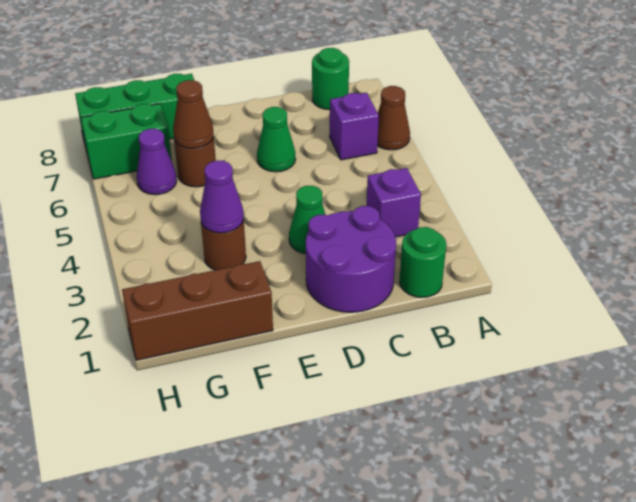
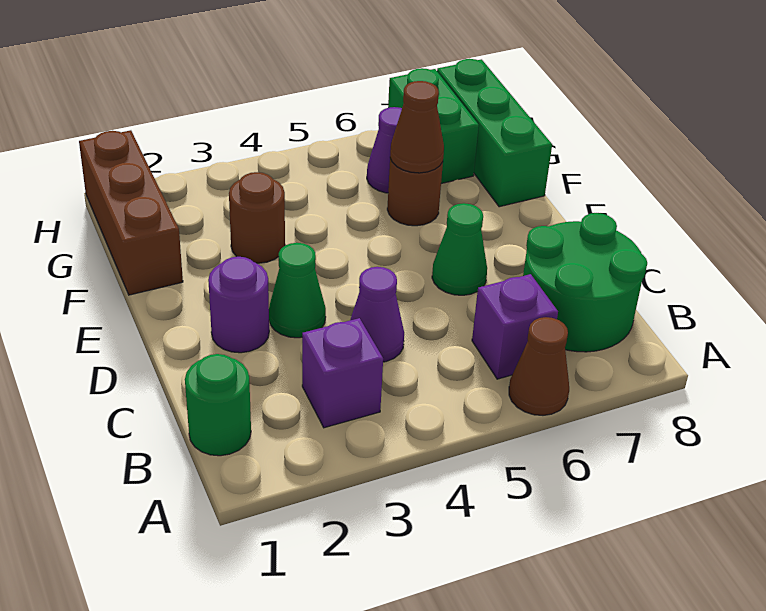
green round brick B8 level 1 -> green round brick B7:C8 level 1
purple round brick C1:D2 level 1 -> purple round brick D2 level 1
purple cone F3 level 2 -> purple cone C4 level 1

